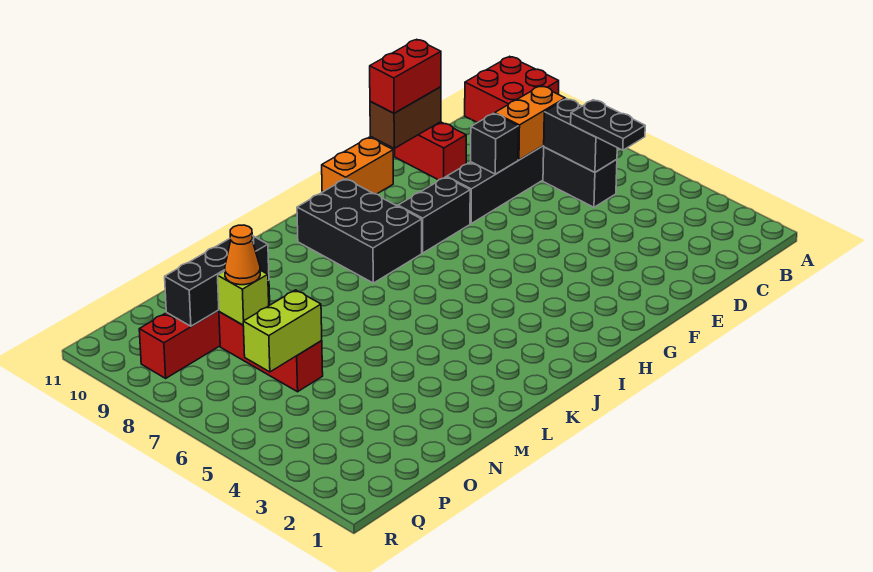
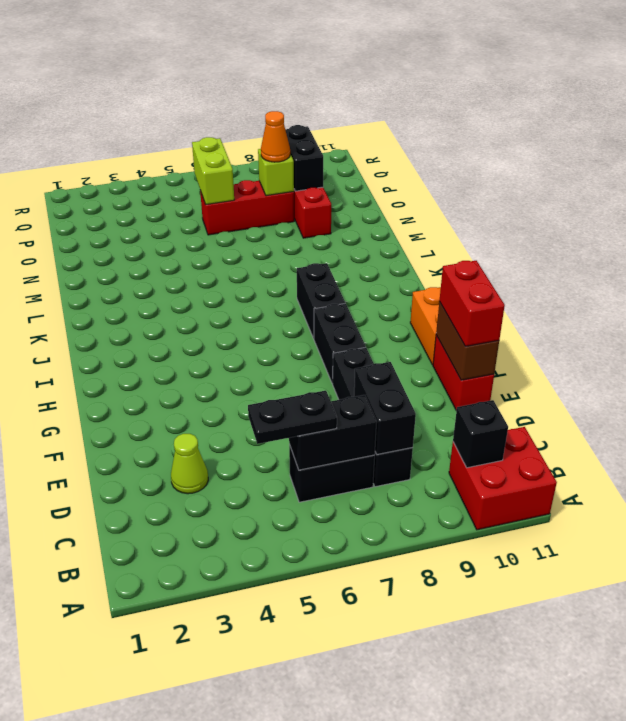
orange brick C8:D8 level 2 -> black brick C8:D8 level 2
none -> lime cone D3 level 1
black brick E8 level 2 -> black brick B10 level 2
red brick E10:E11 level 1 -> red brick E11:F11 level 1
black brick I8:J10 level 1 -> black brick I8:J8 level 1
black brick N9:P9 level 2 -> black brick O9:P9 level 2

